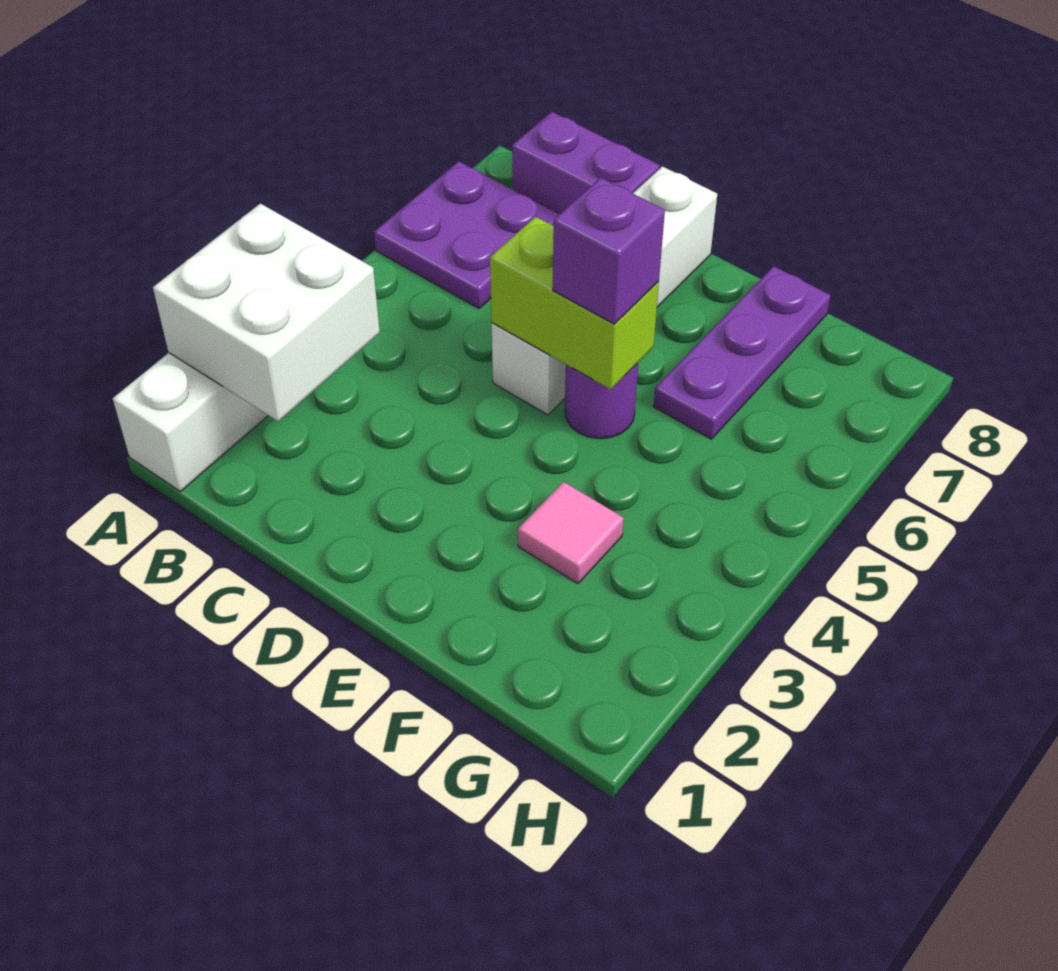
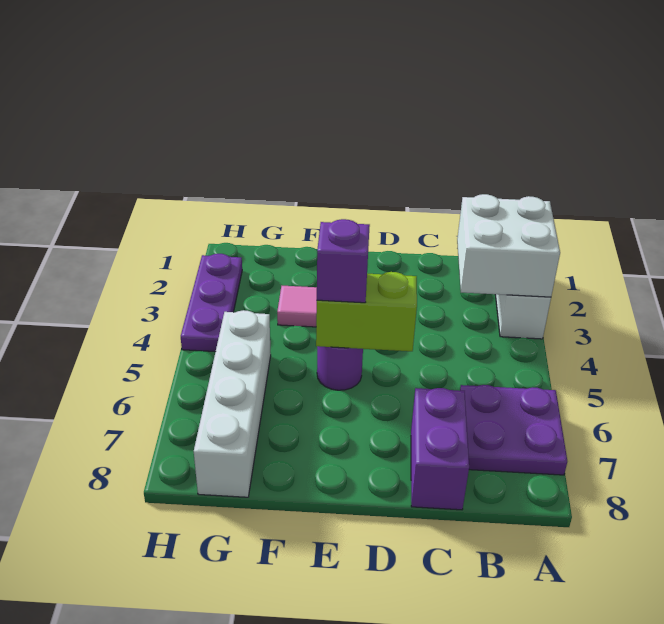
purple brick B8:C8 level 1 -> purple brick C7:C8 level 1
white brick D5:D8 level 1 -> white brick G5:G8 level 1
purple plate F6:F8 level 1 -> purple plate H2:H4 level 1

